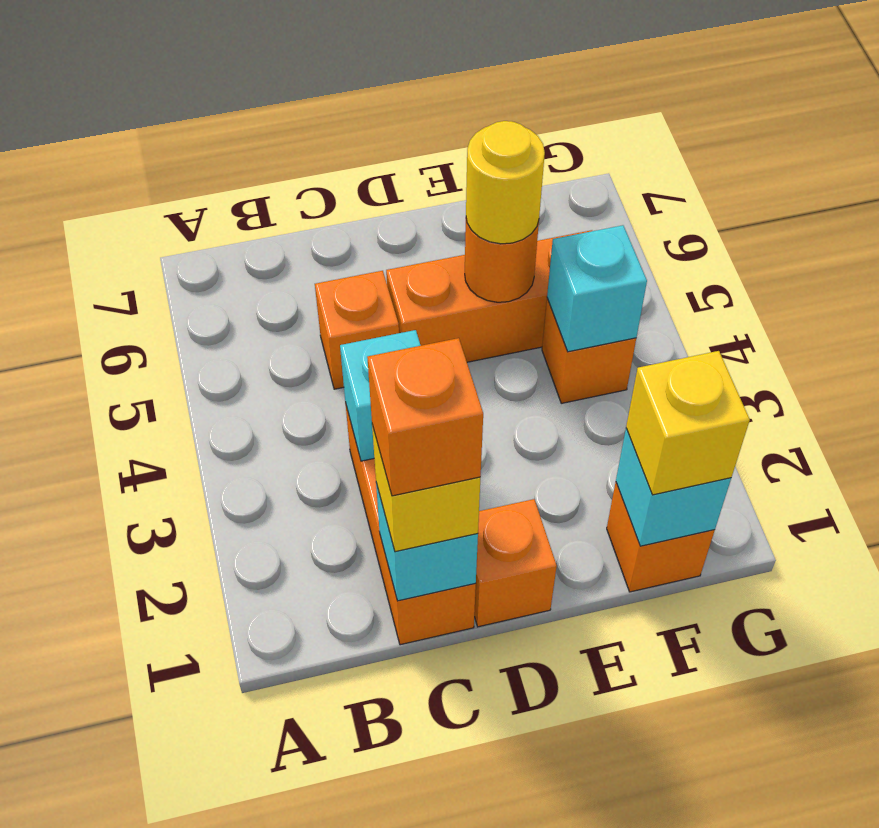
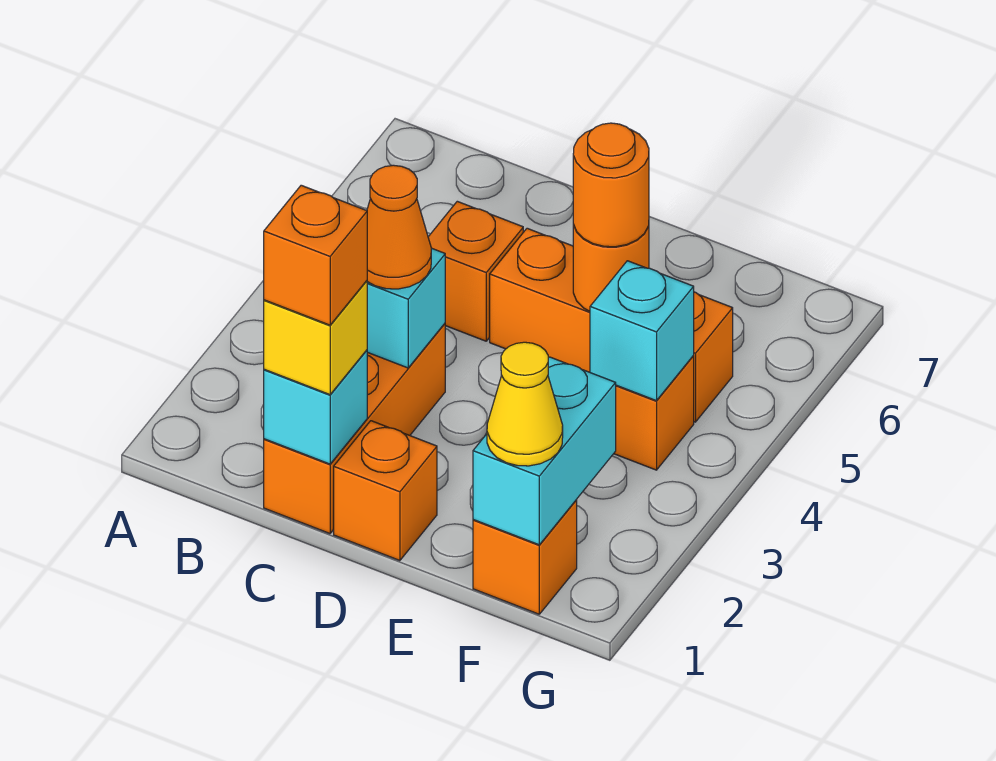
none -> orange cone C3 level 3
yellow round brick E5 level 3 -> orange round brick E5 level 3
cyan brick F1 level 2 -> cyan brick F1:F2 level 2
yellow brick F1 level 3 -> yellow cone F1 level 3

